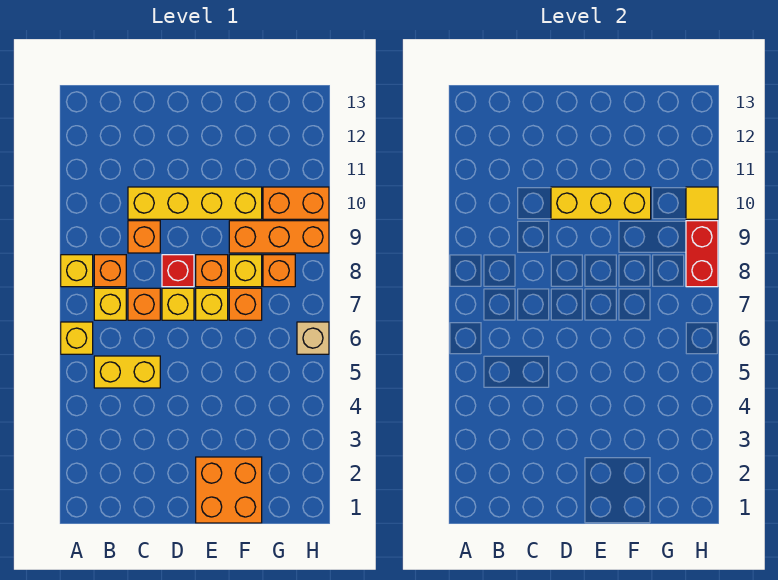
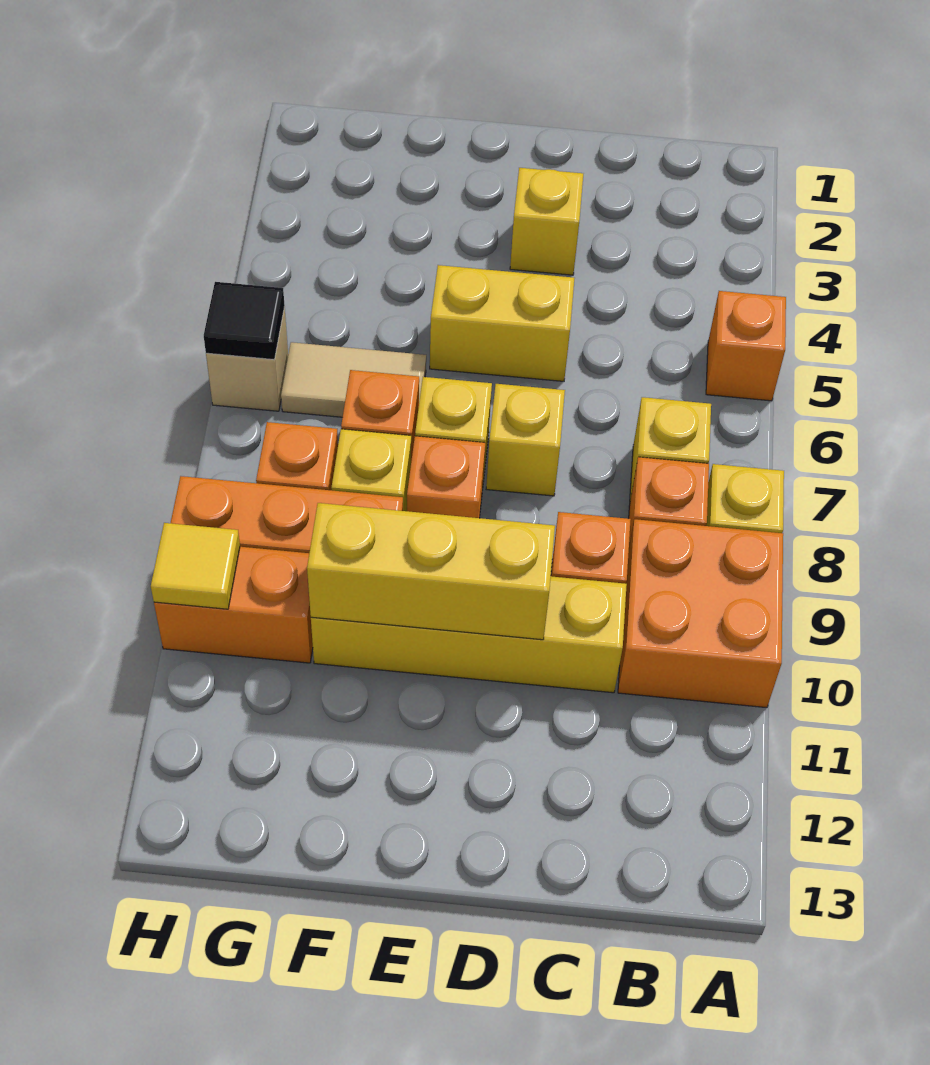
yellow brick A6 level 1 -> yellow brick D3 level 1
yellow brick B5:C5 level 1 -> yellow brick D5:E5 level 1
orange brick C7 level 1 -> orange brick A5 level 1
red brick D8 level 1 -> none
orange brick E1:F2 level 1 -> orange brick A9:B10 level 1
none -> tan tile F6:G6 level 1
none -> black tile H6 level 2
red brick H8:H9 level 2 -> none

